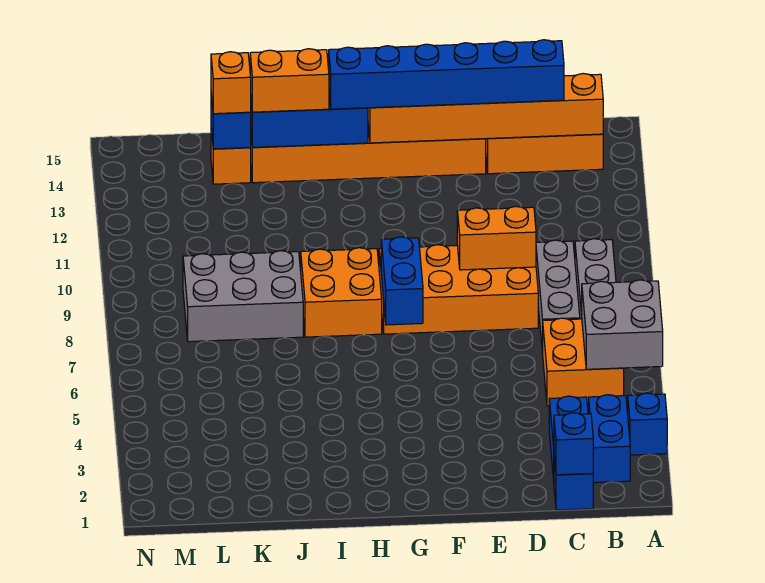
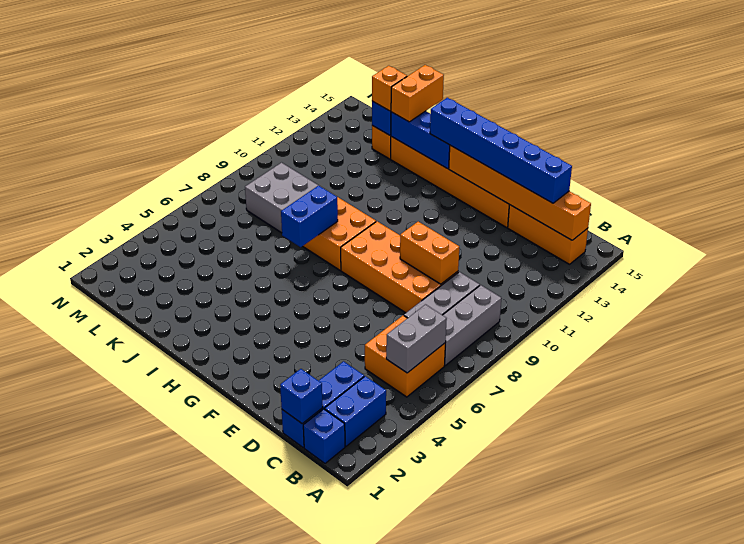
blue brick A3 level 1 -> blue brick B1 level 1
grey brick A5:B6 level 2 -> grey brick B5:B6 level 2
blue brick G7:G8 level 2 -> blue brick I7:I8 level 2
orange brick I14:J14 level 3 -> orange brick J14:J15 level 3

